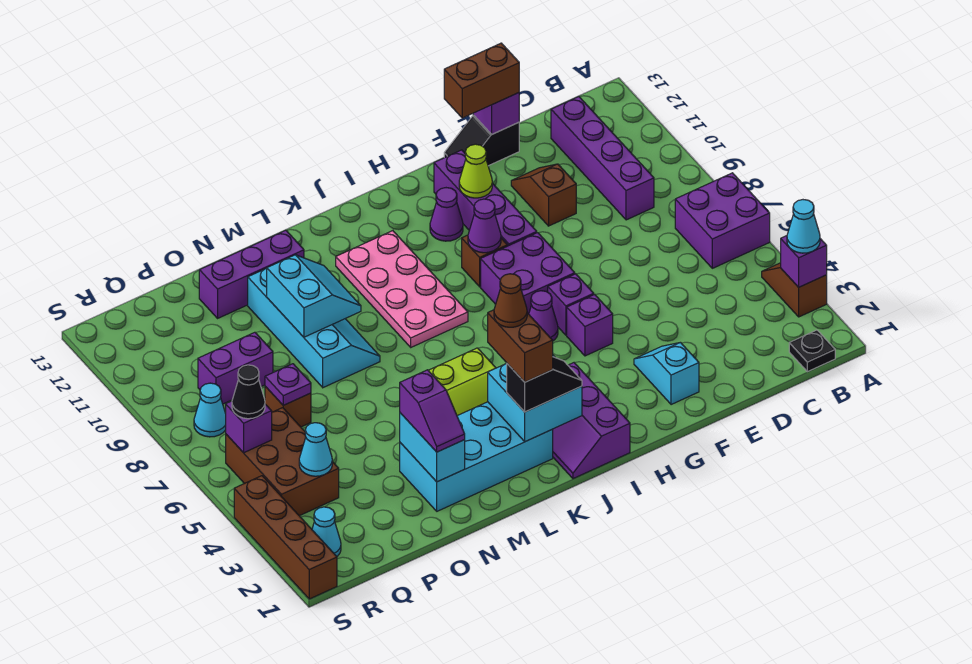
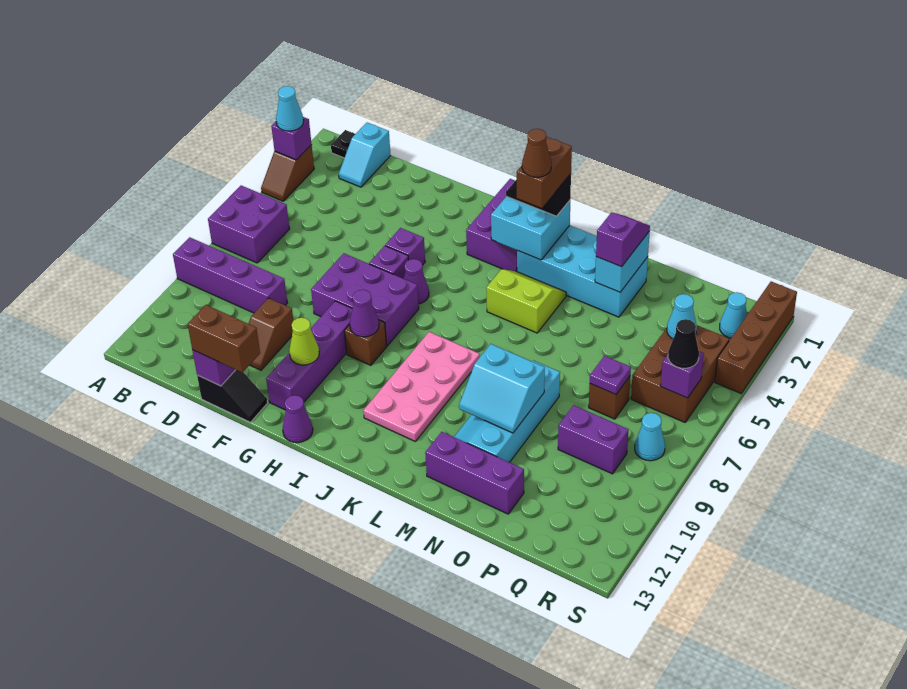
purple brick C9:C12 level 1 -> purple brick A9:D9 level 1
cyan slope F2:F3 level 1 top 2 -> cyan slope C1:C2 level 1 top 1
purple brick G7:H8 level 1 -> purple brick F7:H8 level 1
purple cone H11 level 1 -> purple cone H13 level 1
cyan slope M9:N10 level 2 top N -> cyan slope M9:N10 level 2 top 9

